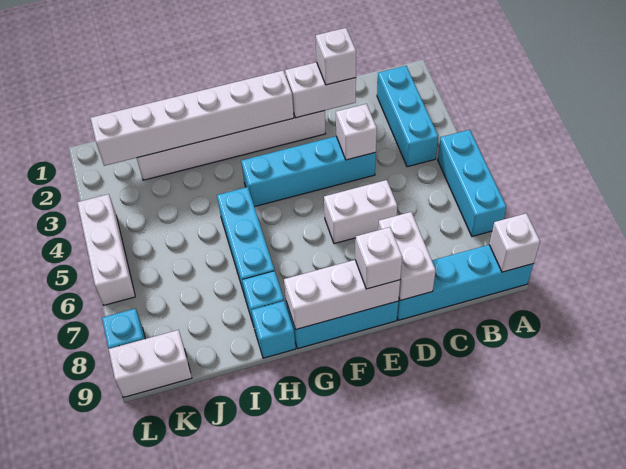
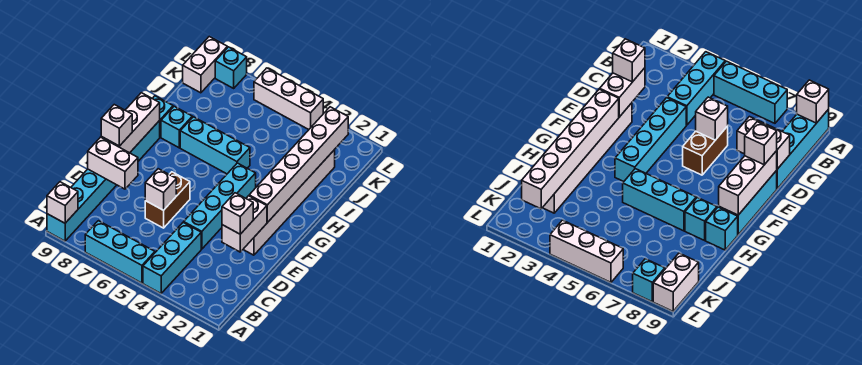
cyan brick B2:B4 level 1 -> cyan brick A4:C4 level 1
white brick D4 level 2 -> white brick D6 level 2
white brick D6:E6 level 1 -> brown brick D6:E6 level 1

